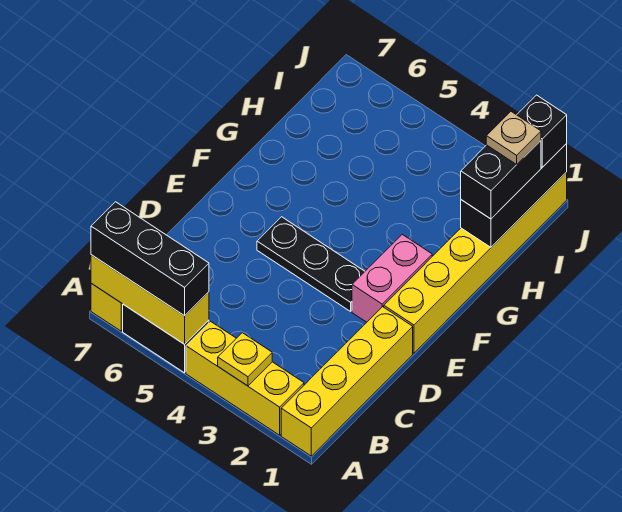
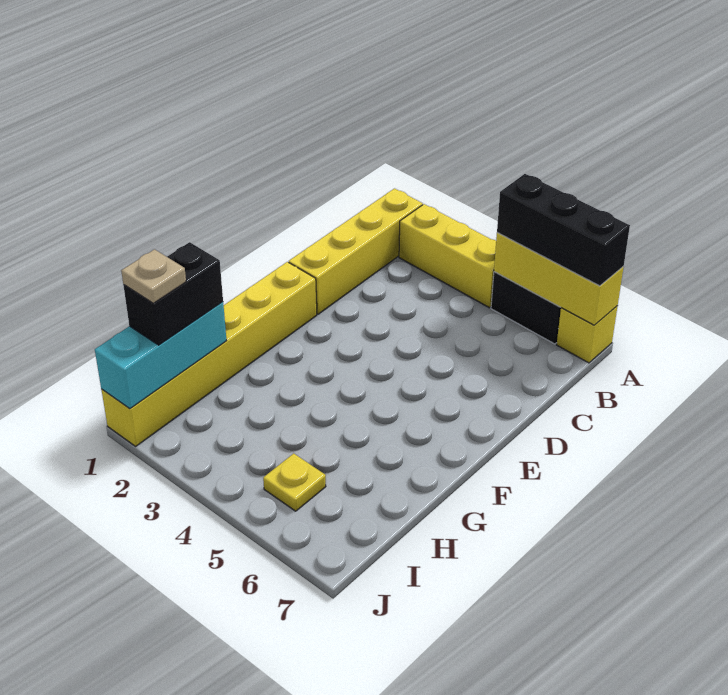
yellow plate A3 level 2 -> yellow plate I5 level 1
pink brick E2:F2 level 1 -> none
black plate E3:E5 level 1 -> none
black brick H1:J1 level 2 -> cyan brick H1:J1 level 2
black brick J1 level 3 -> none

